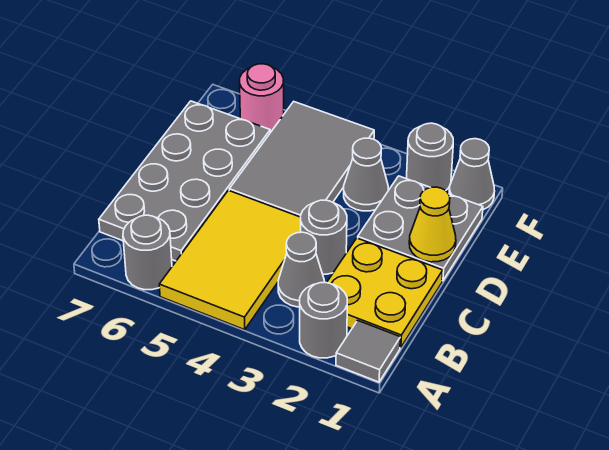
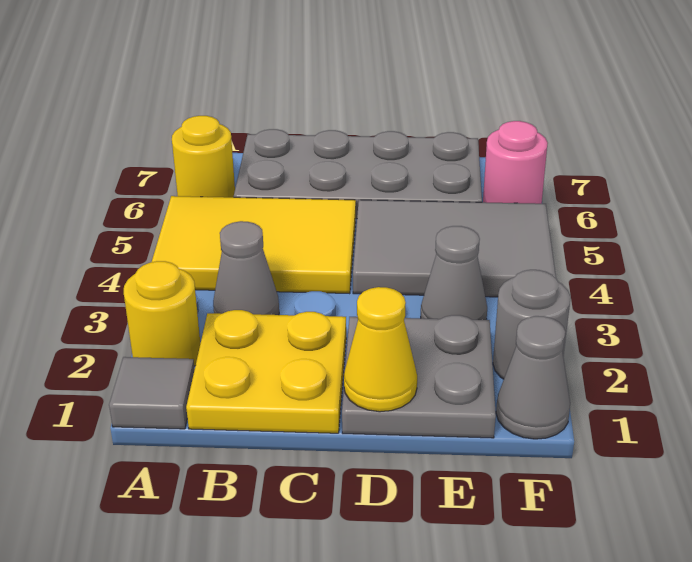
grey round brick A2 level 1 -> yellow round brick A2 level 1
grey round brick A6 level 1 -> yellow round brick A6 level 1
grey round brick C3 level 1 -> none

